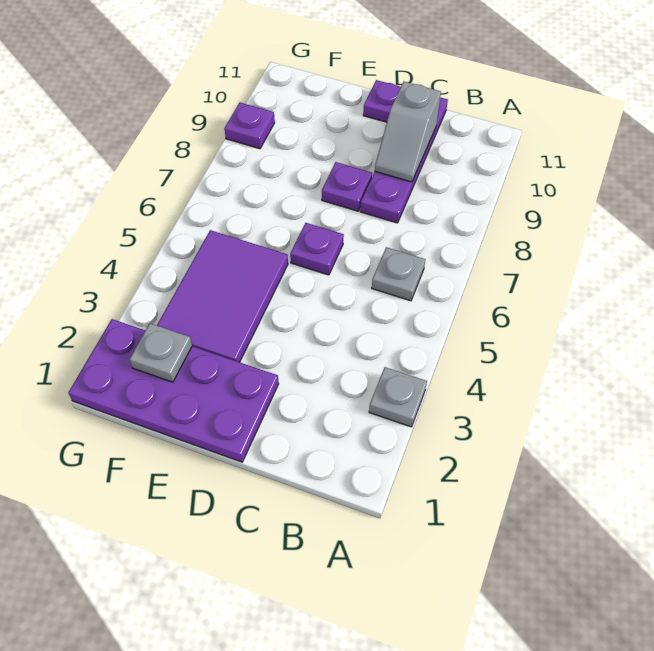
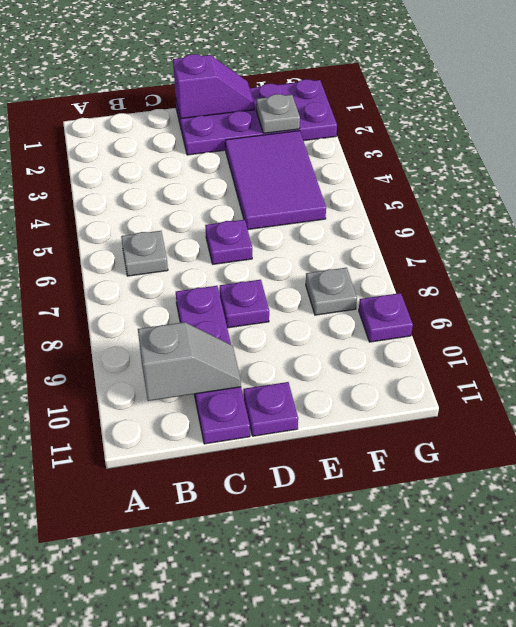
grey plate A3 level 1 -> grey plate F8 level 1
grey slope C9:C10 level 2 top 10 -> grey slope B10:C10 level 2 top B
none -> purple slope D1:E1 level 2 top D

